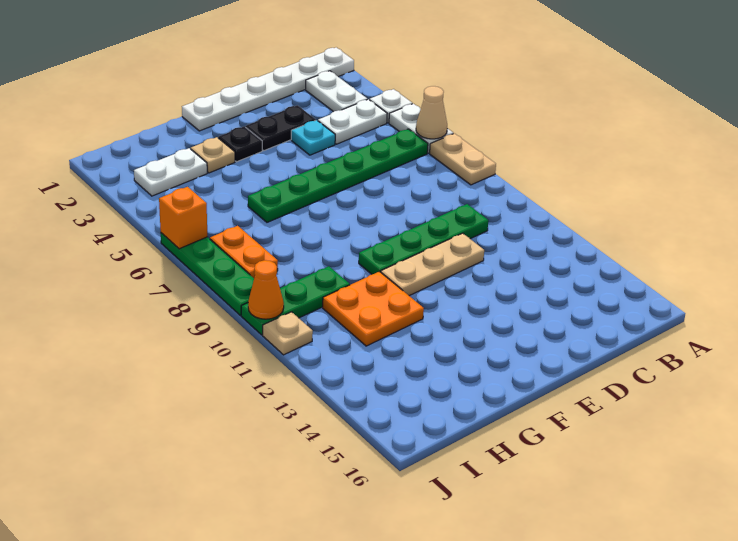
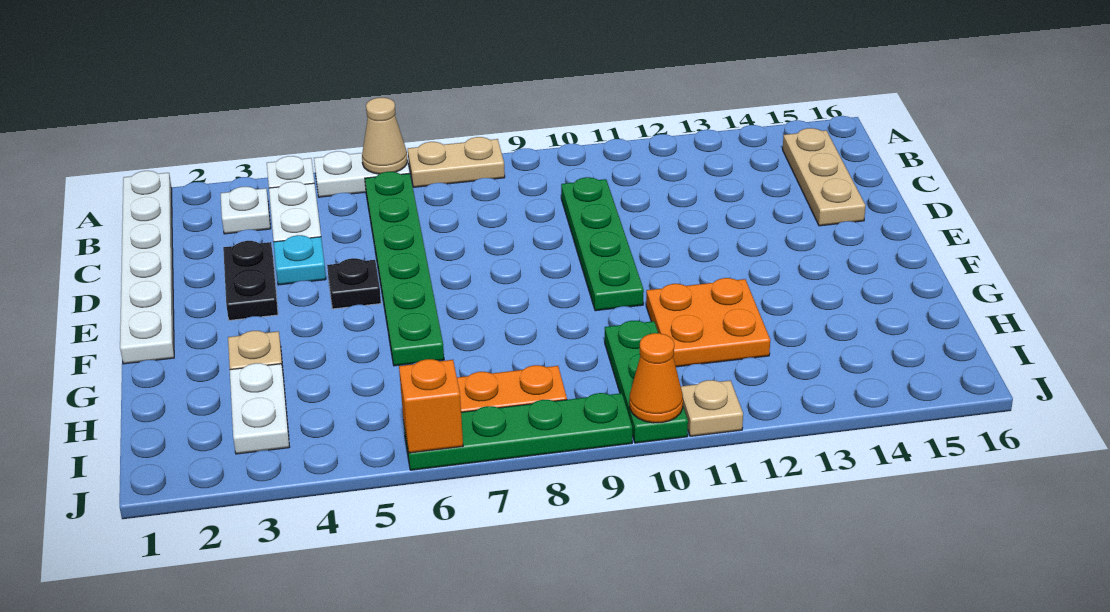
white plate B2:B3 level 1 -> white plate B3 level 1
tan plate D11:F11 level 1 -> tan plate B15:D15 level 1
black plate F3 level 1 -> black plate E5 level 1

